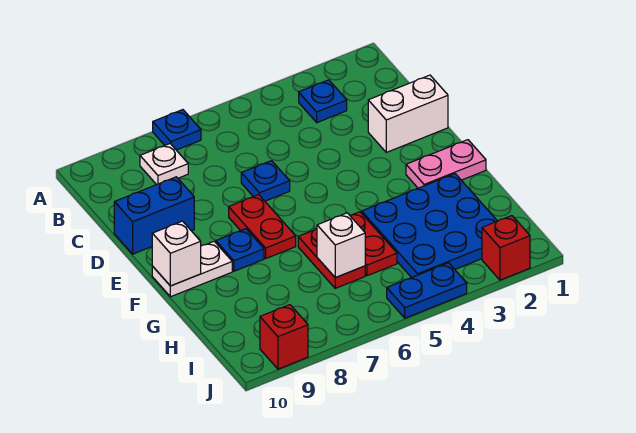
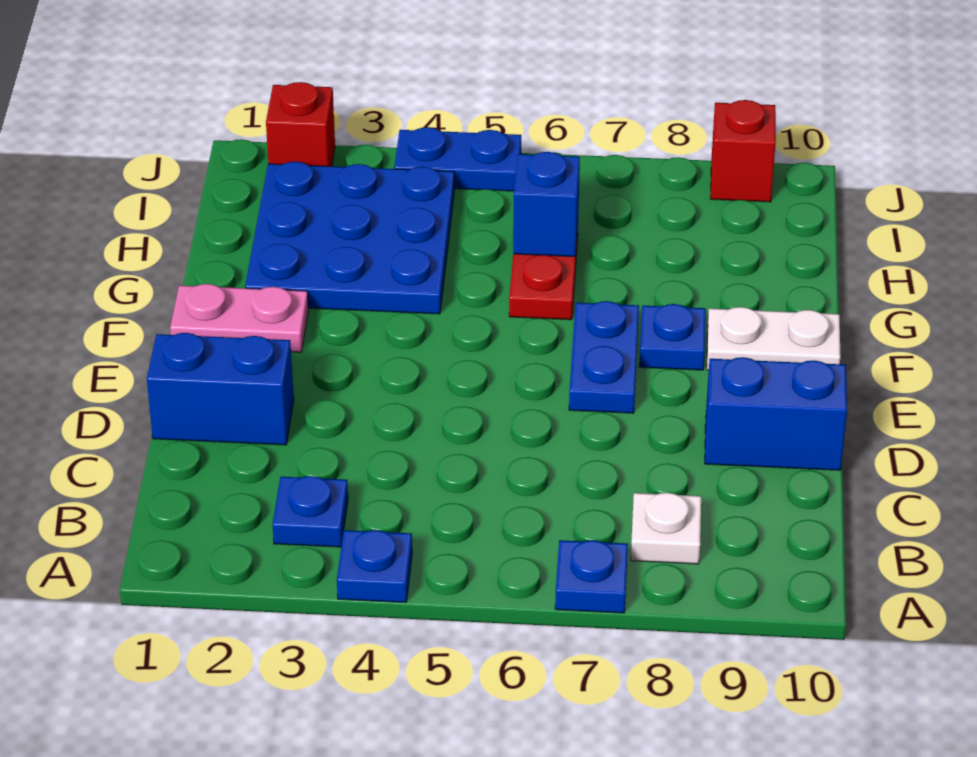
white brick D1:D2 level 1 -> blue brick D1:D2 level 1
blue plate D6 level 1 -> blue plate A4 level 1
red plate E7:F7 level 1 -> blue plate E7:F7 level 1
white brick F10 level 2 -> none
red plate G5:H5 level 1 -> none
white brick H6 level 2 -> blue brick H6 level 2

